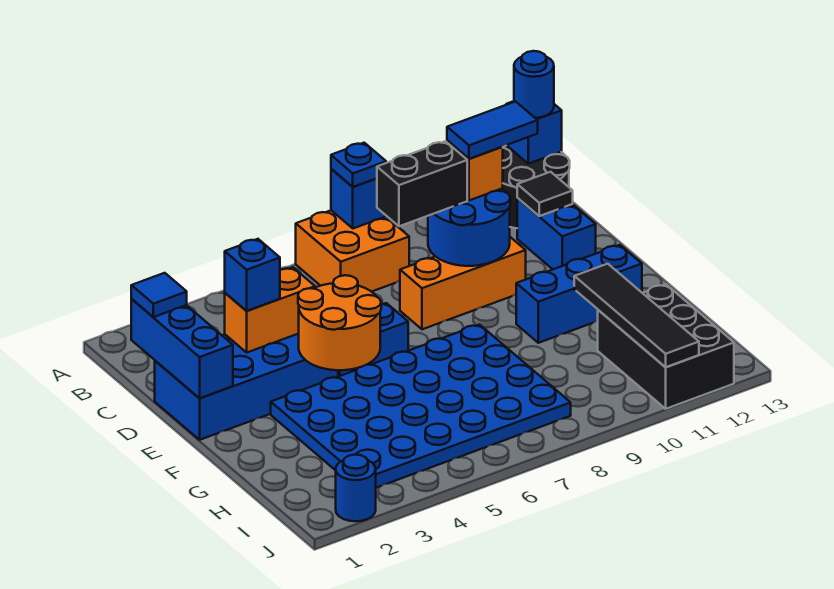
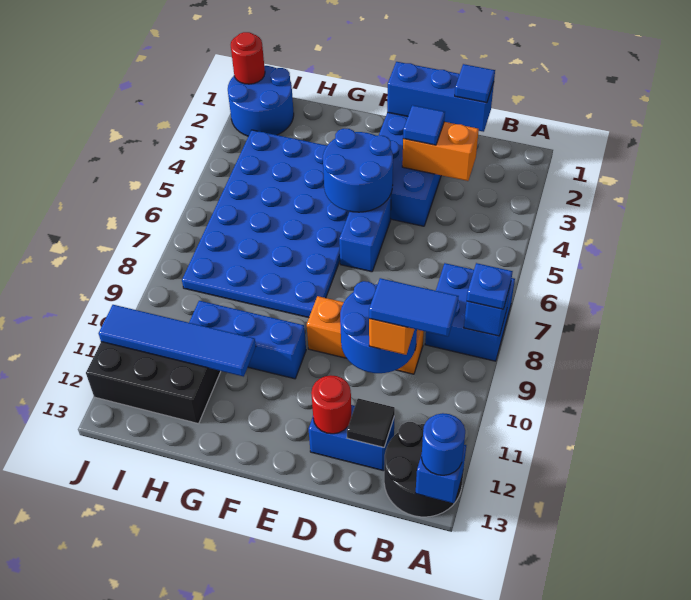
orange brick A7:B8 level 1 -> blue brick A7:B8 level 1
black brick C8:C9 level 3 -> none
blue tile C10:C11 level 4 -> blue tile B10:C10 level 4
orange brick D3:D4 level 2 -> orange brick C3:D3 level 2
blue brick D3 level 3 -> blue tile D3 level 3
orange brick D8:D10 level 1 -> orange brick C9:E9 level 1
none -> red round brick D12 level 2
orange round brick E4:F5 level 2 -> blue round brick E4:F5 level 2
blue brick F10:F12 level 1 -> blue brick F10:H10 level 1
black tile G11:J11 level 2 -> blue tile G11:J11 level 2
none -> red round brick J1 level 2
blue round brick J2 level 1 -> blue round brick I1:J2 level 1

